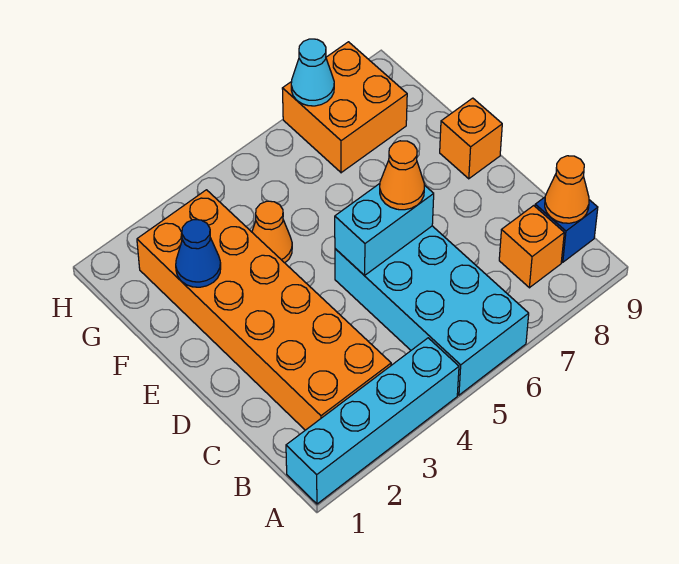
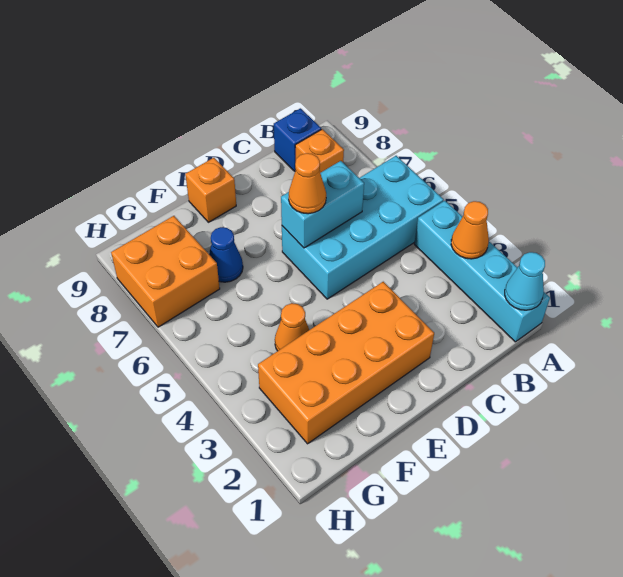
orange brick B2:G3 level 1 -> orange brick D2:G3 level 1
orange cone B9 level 2 -> orange cone A3 level 2
cyan brick D5:D6 level 2 -> cyan brick C6:D6 level 2
blue cone F2 level 2 -> blue cone F7 level 1
cyan cone H7 level 2 -> cyan cone A1 level 2

